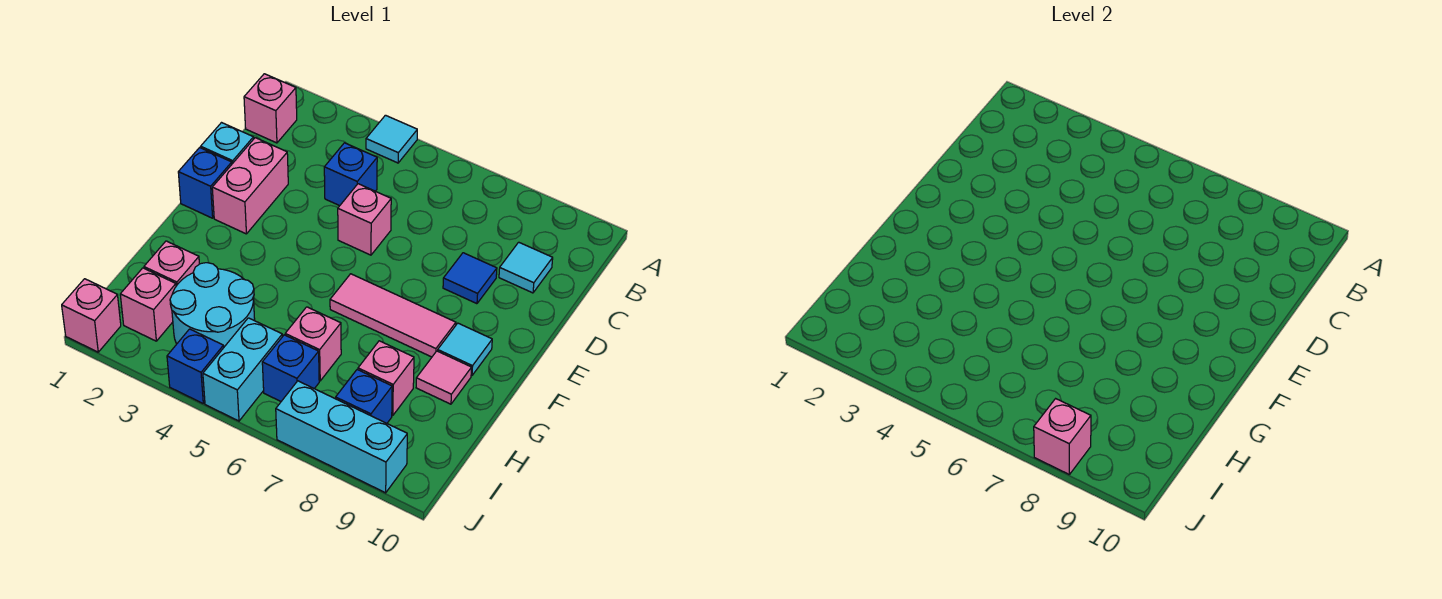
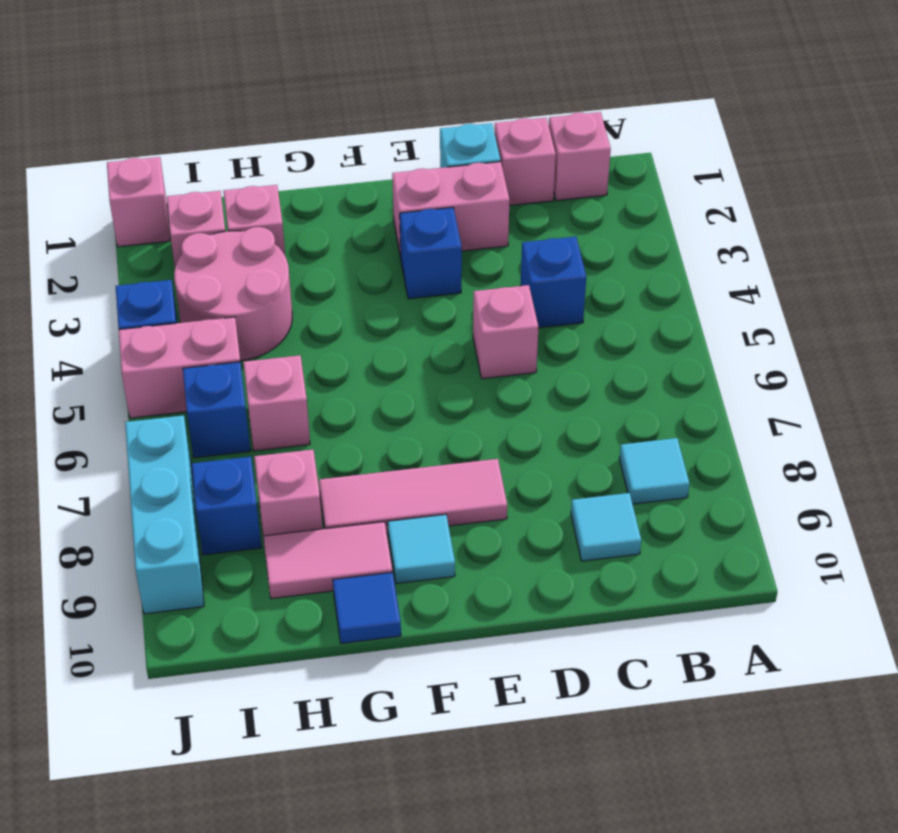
cyan tile A4 level 1 -> cyan tile B8 level 1
blue tile D8 level 1 -> blue tile G10 level 1
blue brick E1 level 1 -> blue brick E3 level 1
pink tile F6:F8 level 1 -> pink tile E8:G8 level 1
pink tile G9 level 1 -> pink tile G9:H9 level 1
cyan round brick H3:I4 level 1 -> pink round brick H3:I4 level 1
cyan brick I5:J5 level 1 -> pink brick I5:J5 level 1
pink brick J8 level 2 -> pink brick C1 level 1

